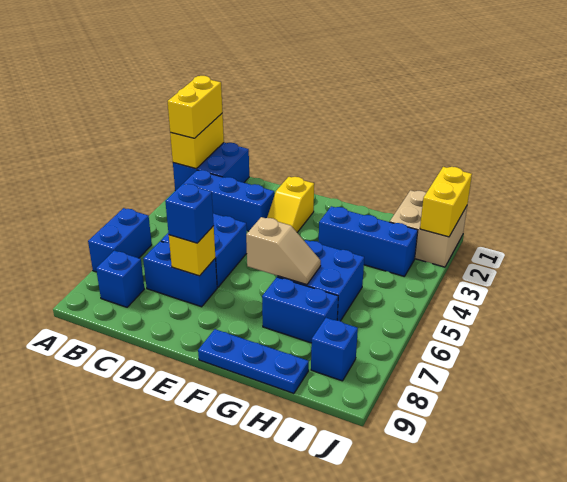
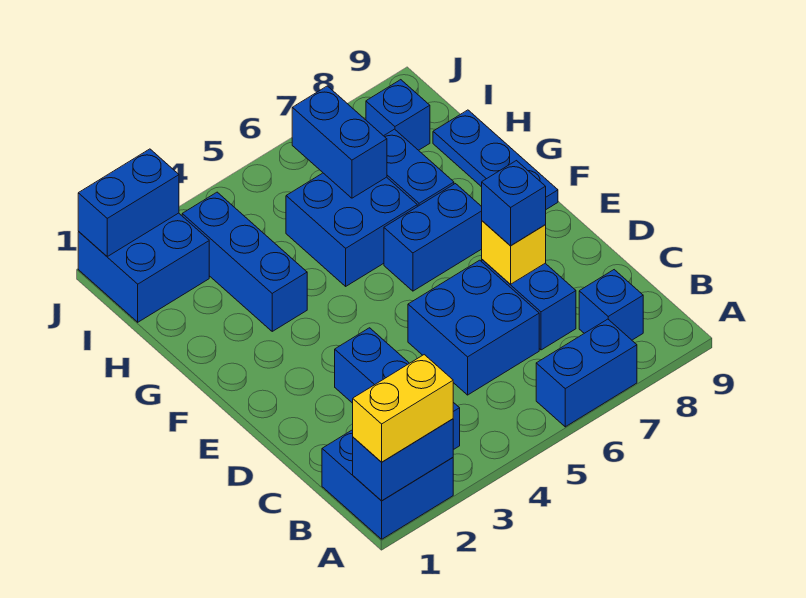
yellow brick A1:A2 level 2 -> blue brick A1:A2 level 2
yellow slope E2:E3 level 1 top 2 -> none
none -> blue brick F6:F7 level 1
tan slope F6:G6 level 2 top F -> none
none -> blue brick H6:I6 level 2
tan brick I1:J2 level 1 -> blue brick I1:J2 level 1
yellow brick J1:J2 level 2 -> blue brick J1:J2 level 2

